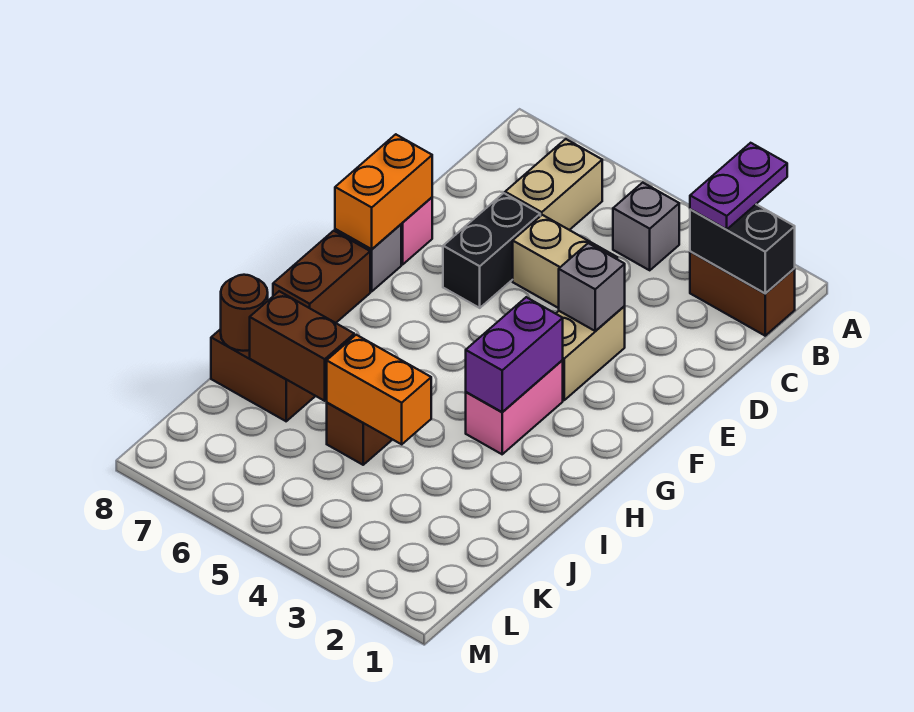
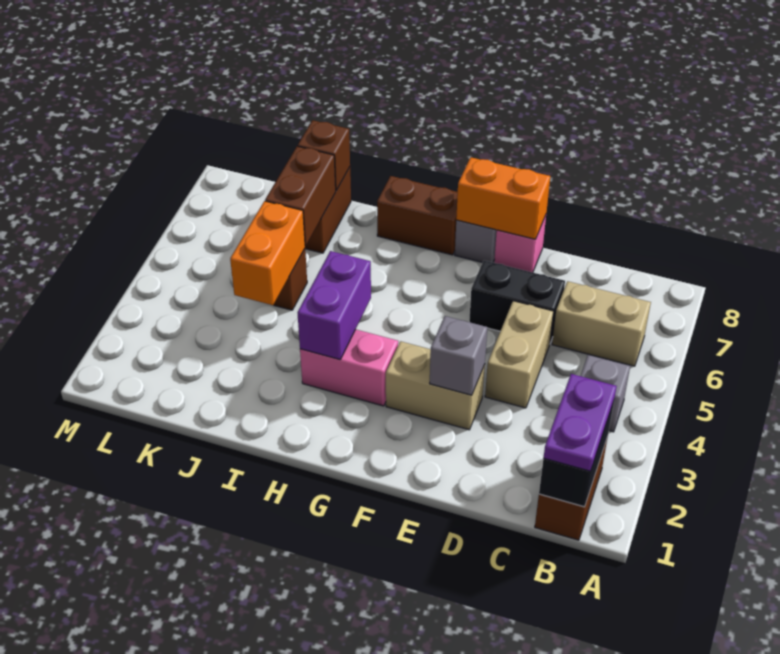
purple plate A2:B2 level 3 -> purple plate B1:B2 level 3
purple brick G3:H3 level 2 -> purple brick H3:H4 level 2
brown round brick J8 level 2 -> brown brick J8 level 2

